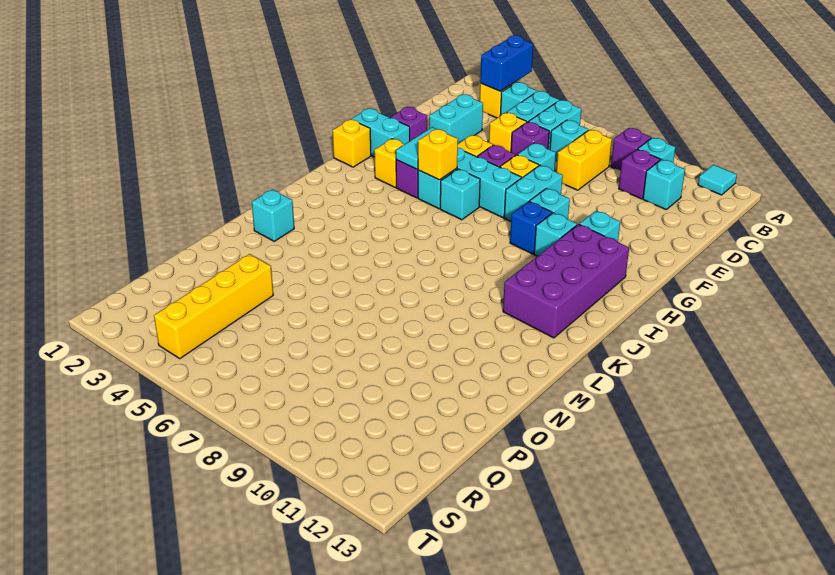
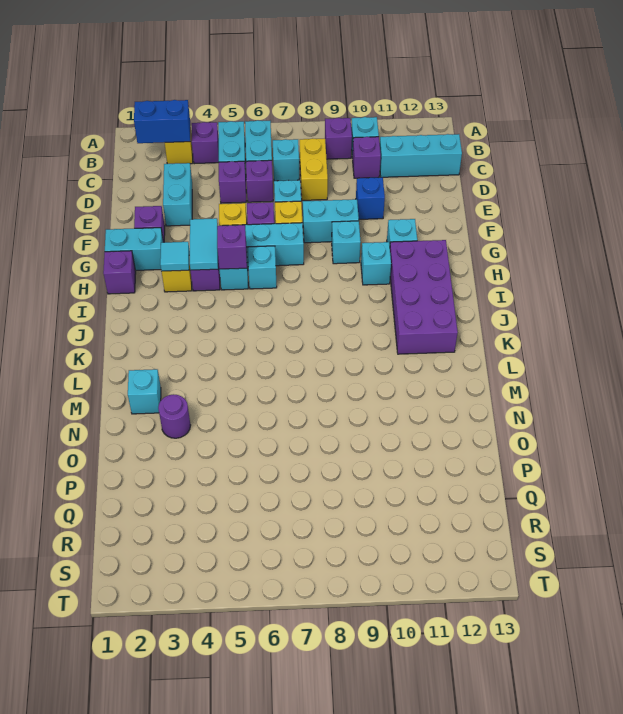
blue brick A3:B3 level 2 -> blue brick B2:B3 level 2
cyan tile A12 level 1 -> cyan tile H3 level 2
cyan brick B4 level 1 -> purple brick B4 level 1
cyan brick C11 level 1 -> cyan brick C11:C13 level 1
yellow brick D5 level 1 -> purple brick D5 level 1
cyan brick F8:G8 level 1 -> cyan brick F8:F9 level 1
yellow brick H1 level 1 -> purple brick H1 level 1
yellow brick H5 level 2 -> purple brick H5 level 2
blue brick H9 level 1 -> blue brick E10 level 1
none -> purple round brick N3 level 1
yellow brick P4:S4 level 1 -> none

